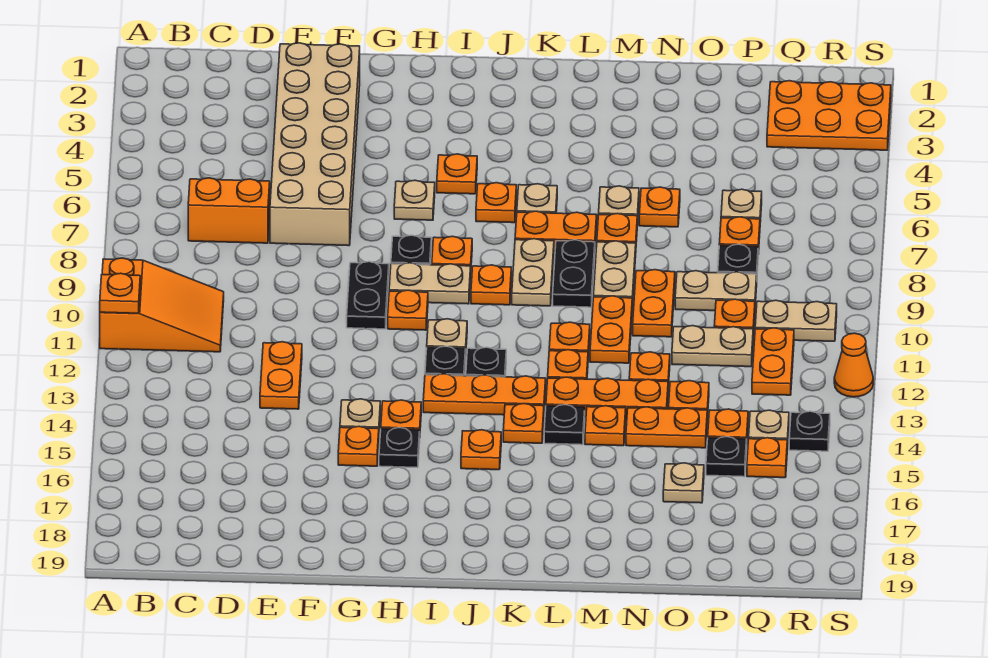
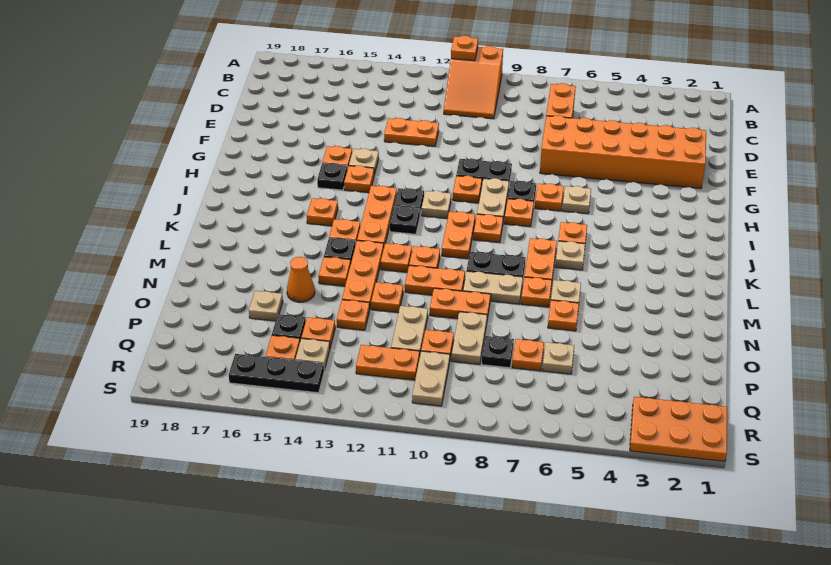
tan brick E2:F7 level 1 -> orange brick E2:F7 level 1
orange plate I5 level 1 -> orange plate H7 level 1
tan plate K8:K9 level 1 -> none
orange plate N14:O14 level 1 -> orange plate J10:K10 level 1
orange plate Q2:S3 level 1 -> orange plate R1:S3 level 1
black plate R14 level 1 -> black plate R14:R16 level 1
orange cone S12 level 1 -> orange cone N15 level 1

